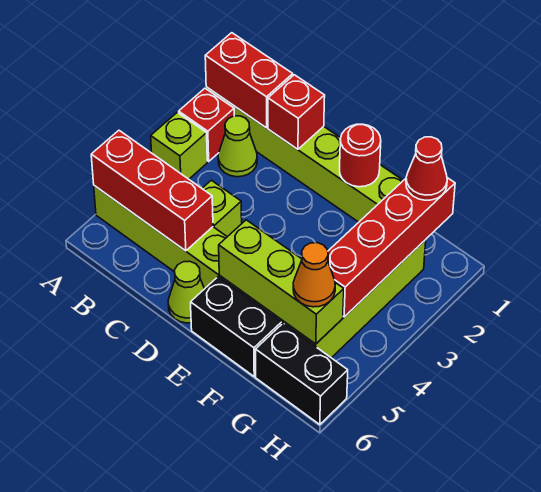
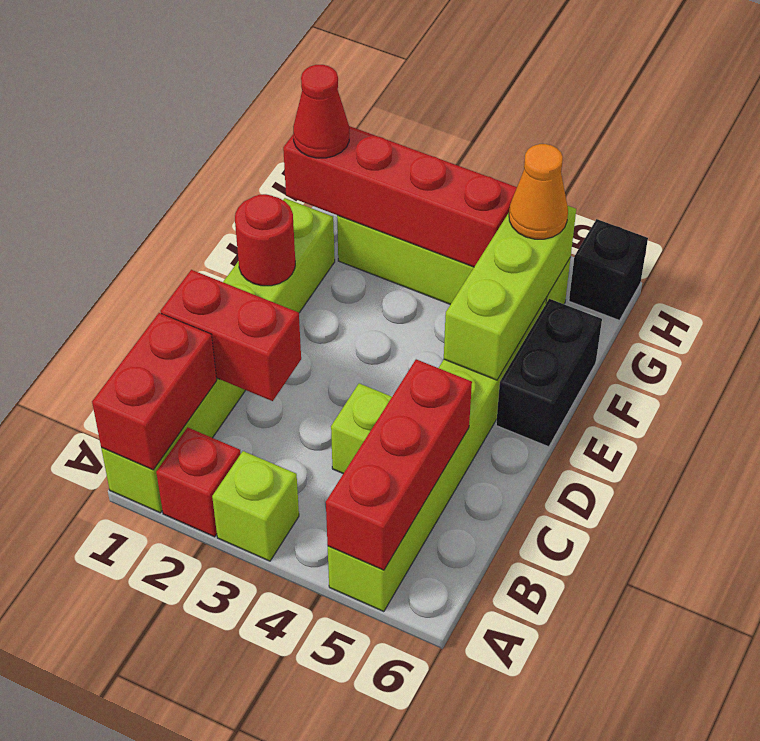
lime cone B2 level 1 -> none
red brick C1 level 2 -> red brick C1:C2 level 2
lime cone D6 level 1 -> none
black brick G6:H6 level 1 -> black brick H6 level 1

